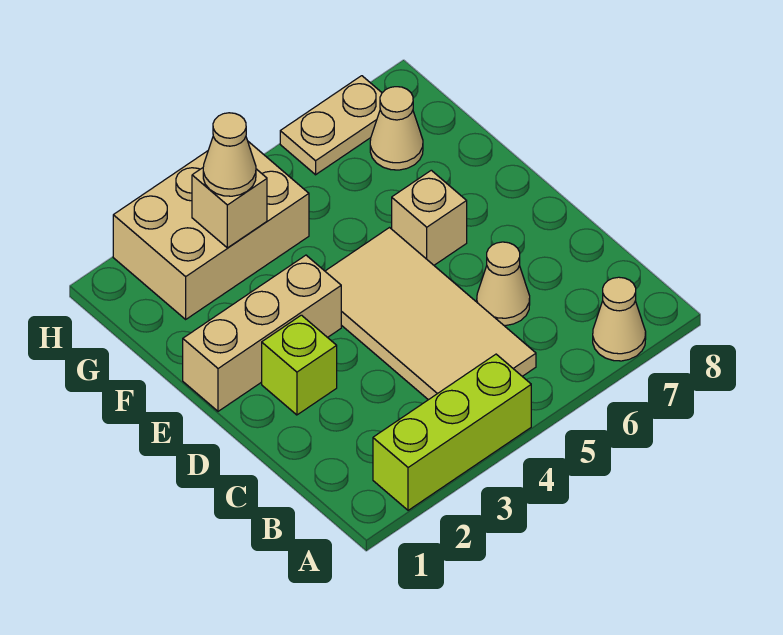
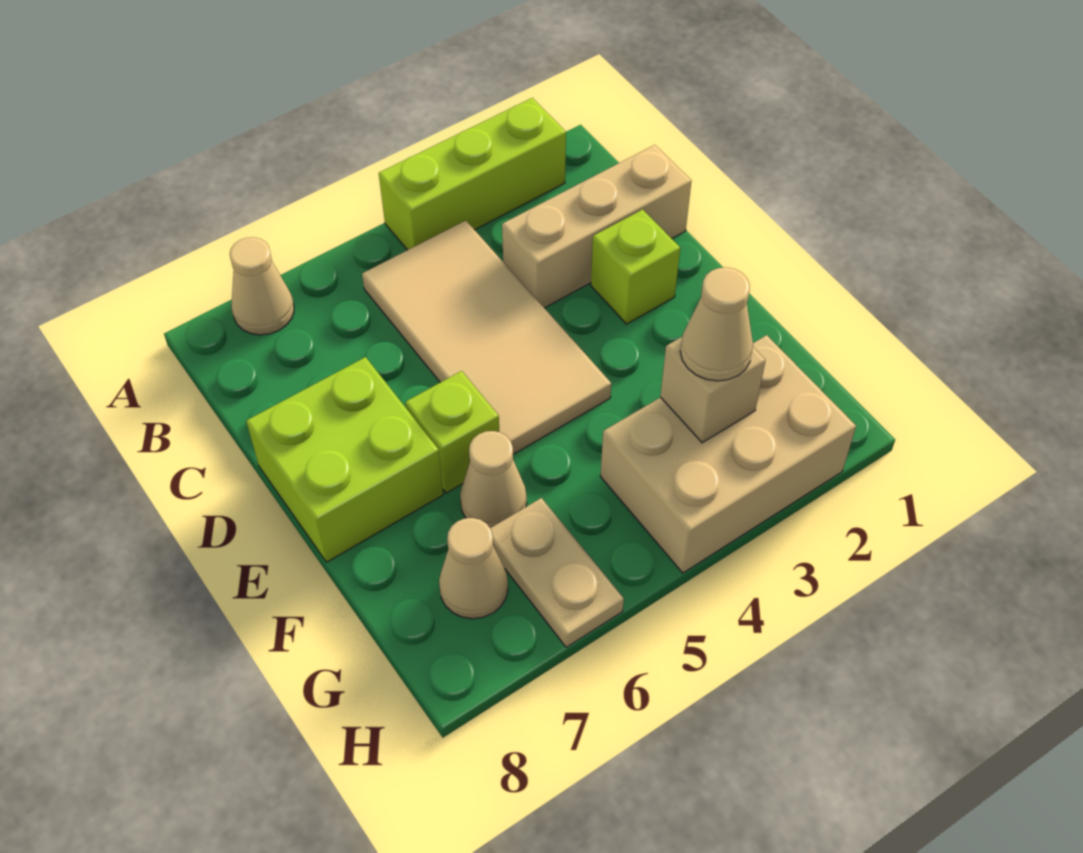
tan cone C6 level 1 -> tan cone F6 level 1
none -> lime brick D7:E8 level 1
tan brick E1:E3 level 1 -> tan brick C1:C3 level 1
tan brick E6 level 1 -> lime brick E6 level 1
tan plate H6:H7 level 1 -> tan plate G6:H6 level 1

